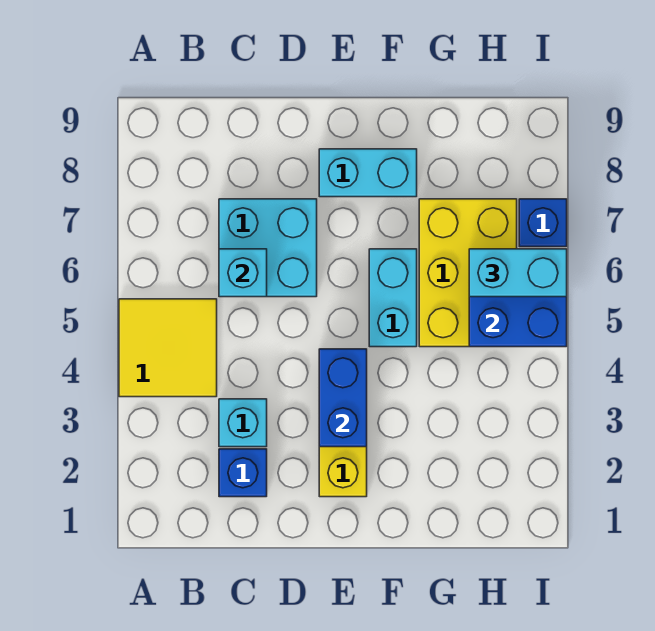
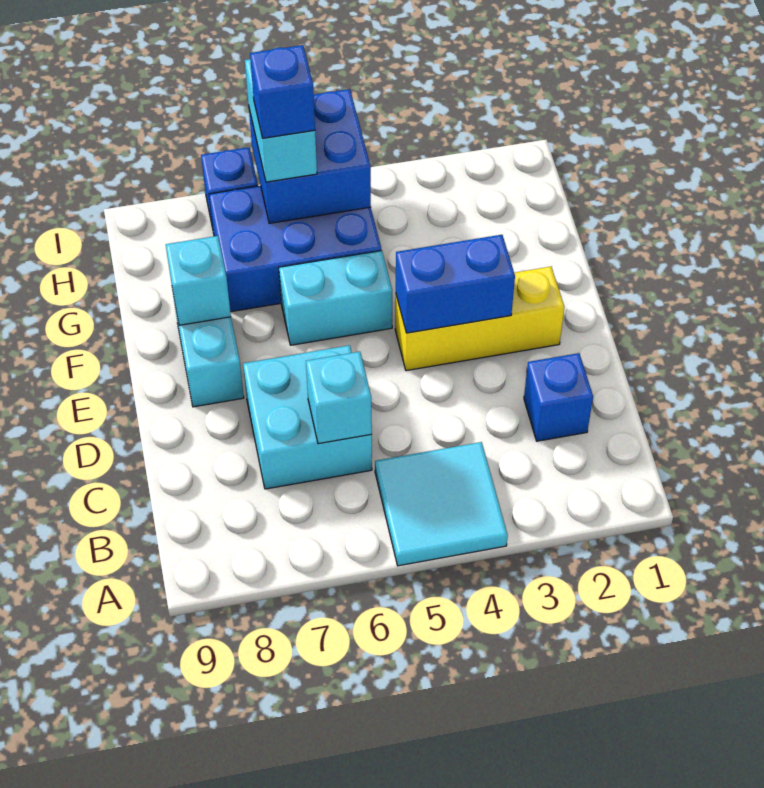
yellow tile A4:B5 level 1 -> cyan tile A4:B5 level 1
cyan brick C3 level 1 -> cyan brick F8 level 2
yellow brick G5:H7 level 1 -> blue brick G5:H7 level 1
none -> blue brick H6 level 4

